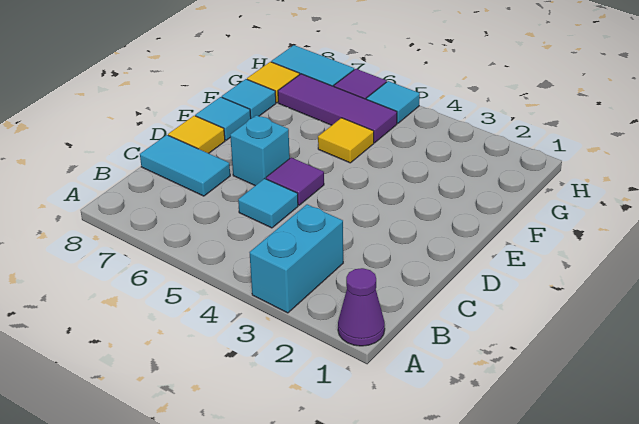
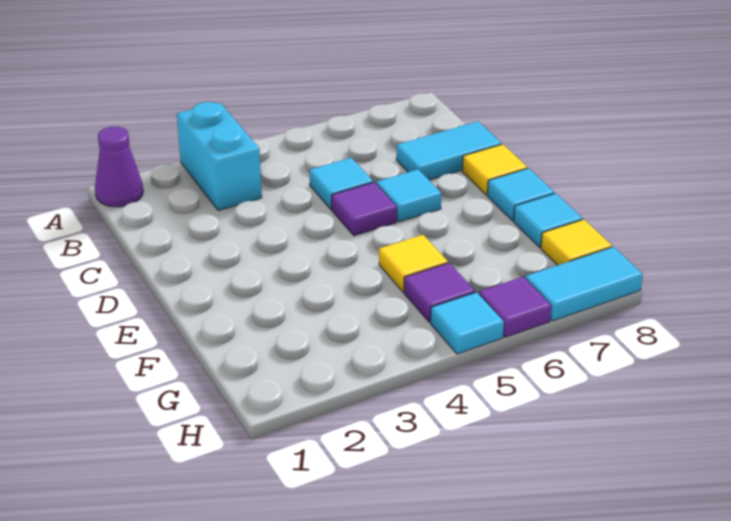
cyan brick D6 level 1 -> cyan tile D6 level 1
purple tile G5:G7 level 1 -> purple tile G5 level 1

